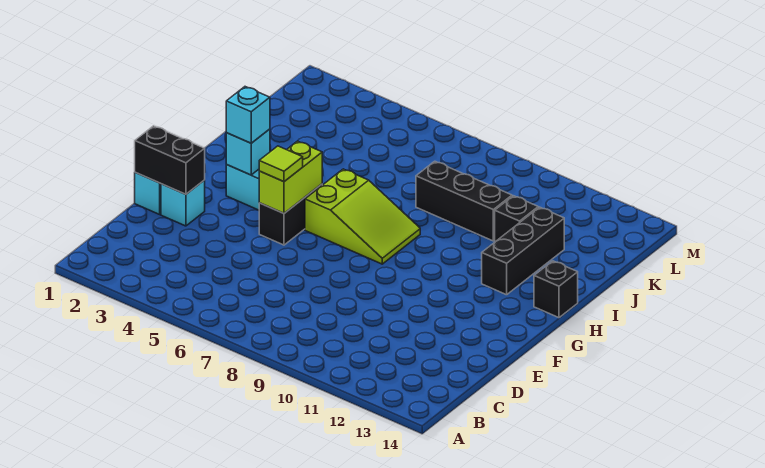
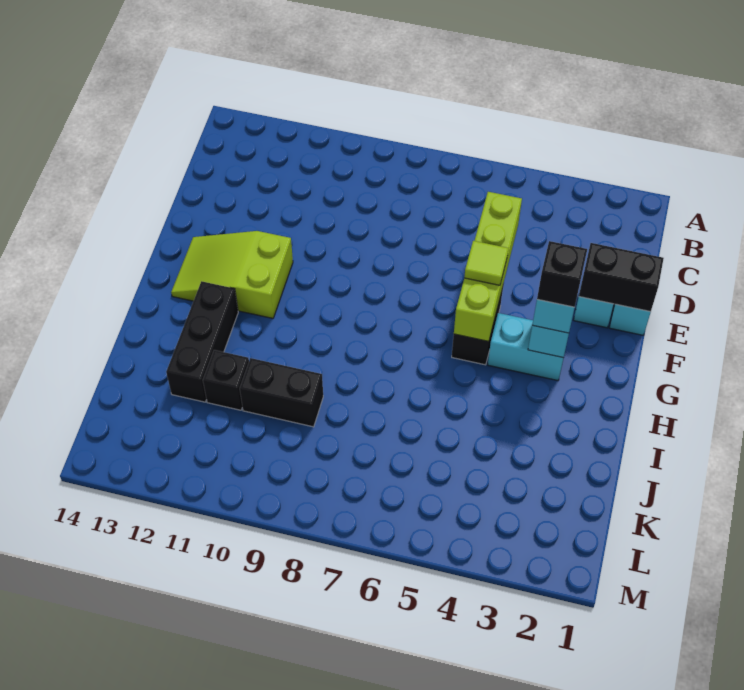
lime brick F5:G5 level 2 -> lime brick D5:G5 level 2
lime slope G6:H8 level 1 top 6 -> lime slope F11:G13 level 1 top 11
black brick H14 level 1 -> black brick G3 level 4
black brick J8:J10 level 1 -> black brick J9:J10 level 1

